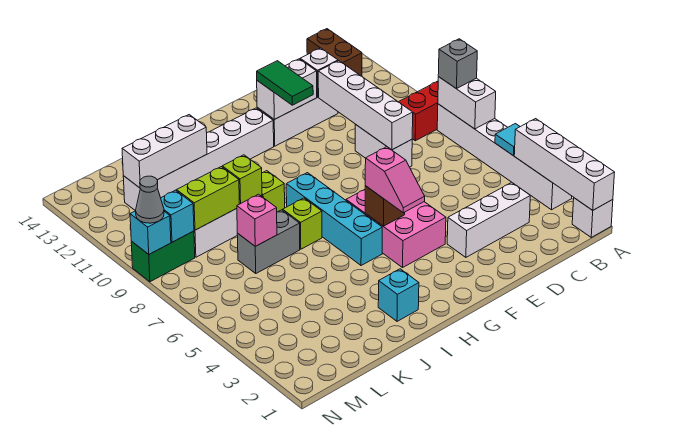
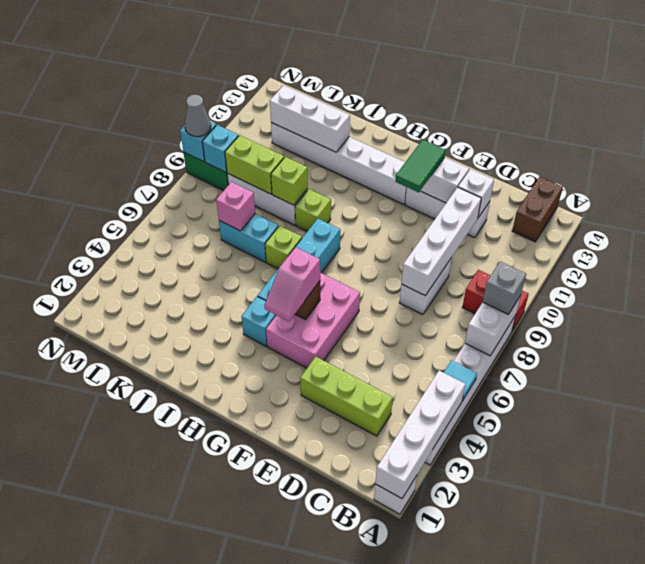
white brick C3:E3 level 1 -> lime brick C3:E3 level 1
cyan brick I2 level 1 -> cyan brick H4 level 1
grey brick J7:K7 level 1 -> cyan brick J7:K7 level 1

